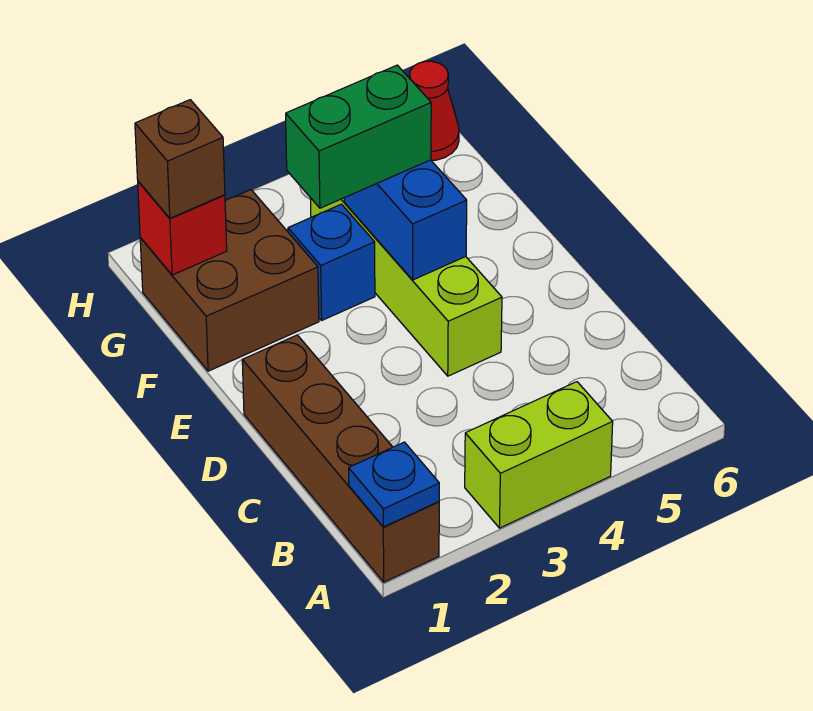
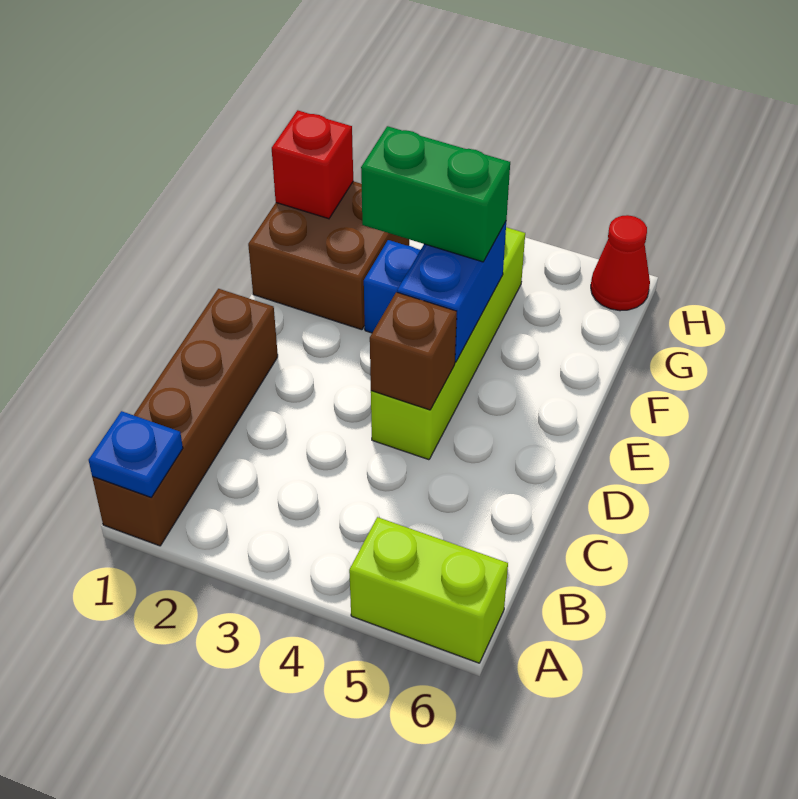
lime brick A3:A4 level 1 -> lime brick A5:A6 level 1
brown brick G1 level 3 -> brown brick D4 level 2

